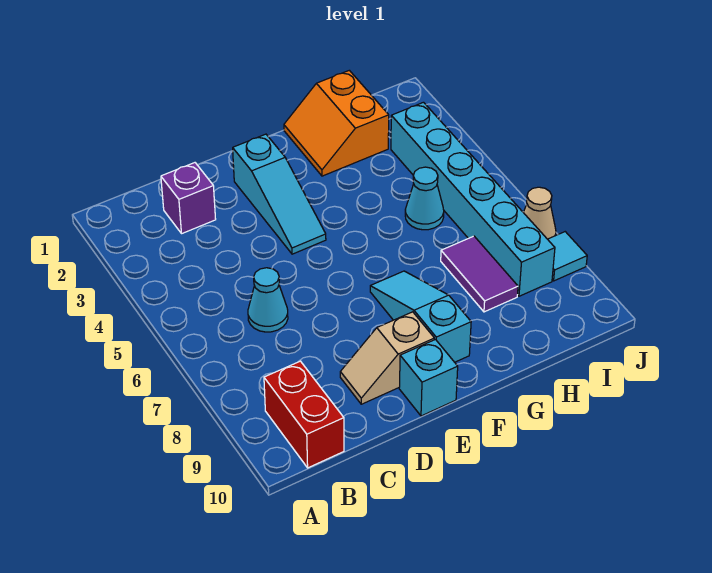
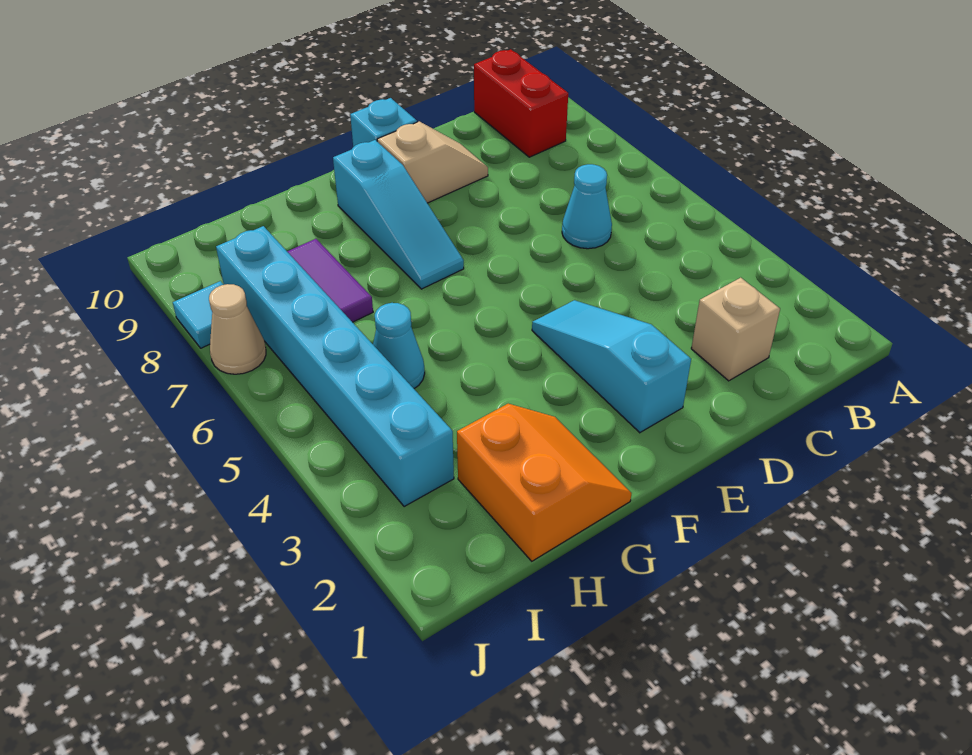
purple brick C2 level 1 -> tan brick C2 level 1

